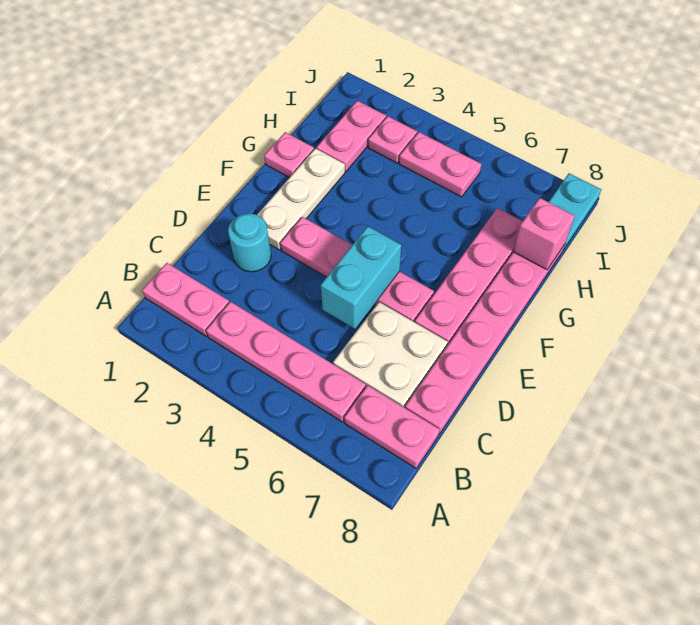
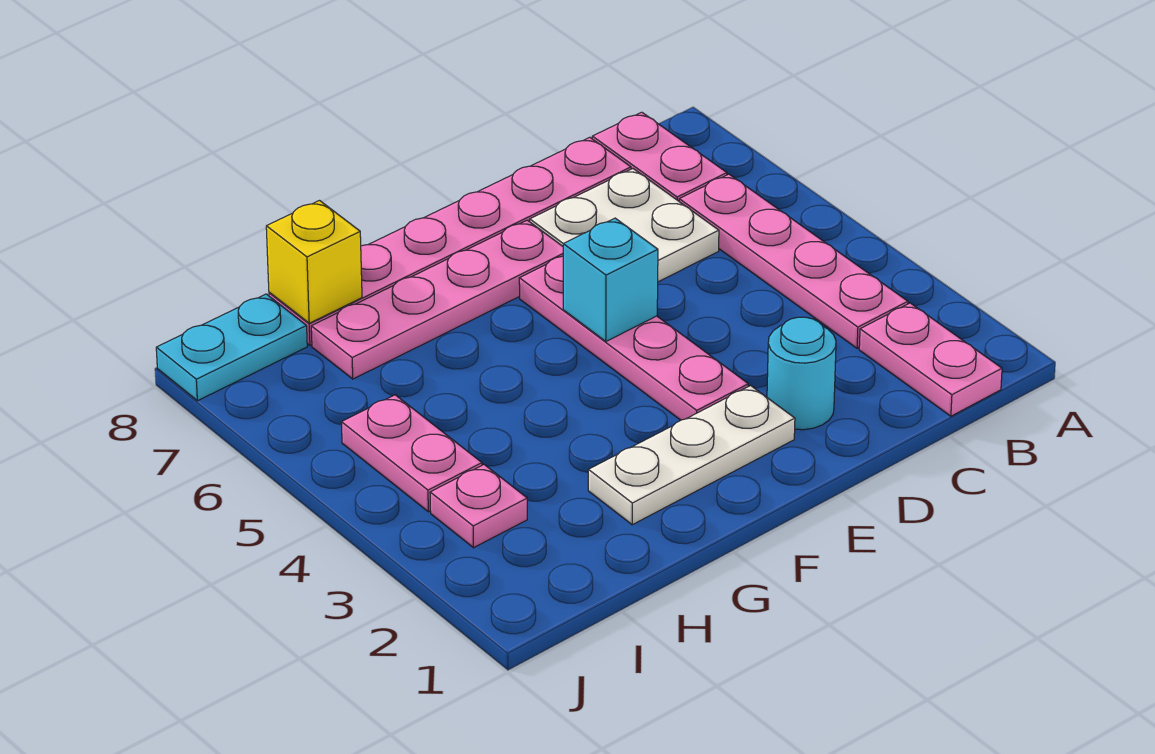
cyan brick D5:E5 level 2 -> cyan brick E5 level 2
pink plate G1 level 1 -> none
pink plate H2:I2 level 1 -> none
pink brick H8 level 2 -> yellow brick H8 level 2

